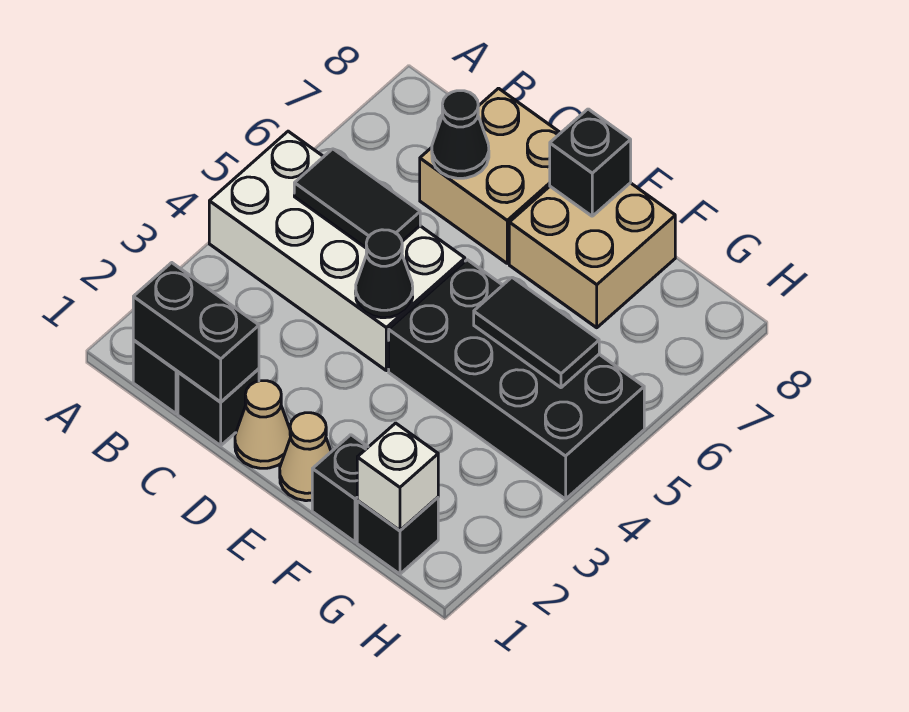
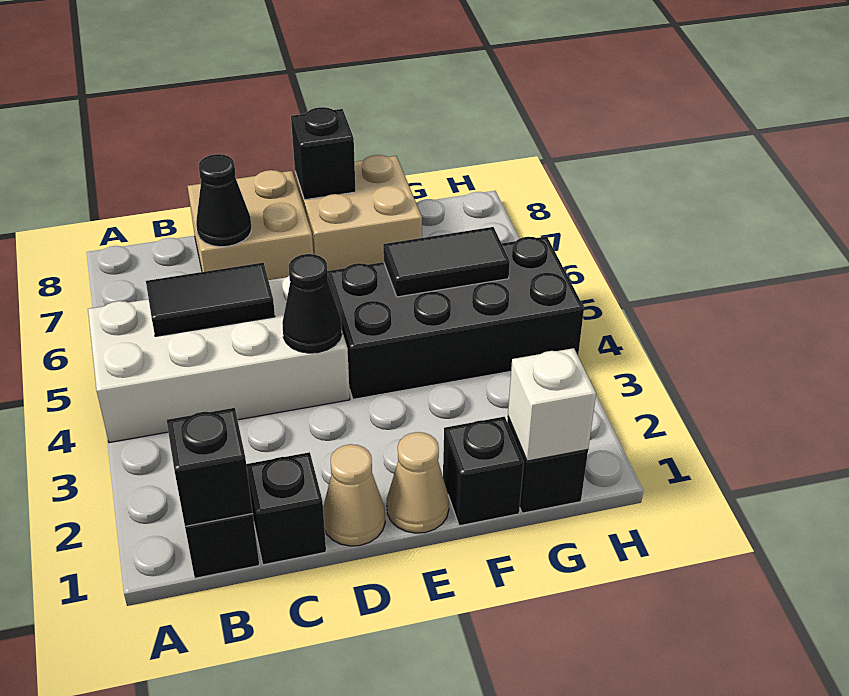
black brick B1:C1 level 2 -> black brick B1 level 2

